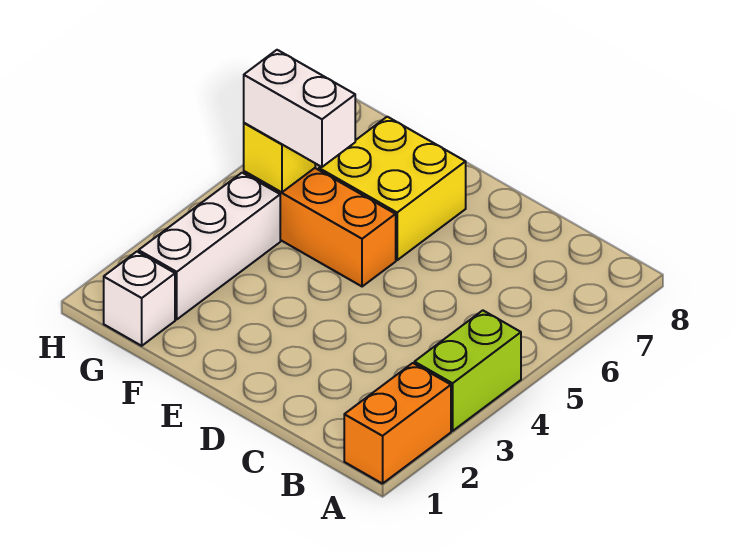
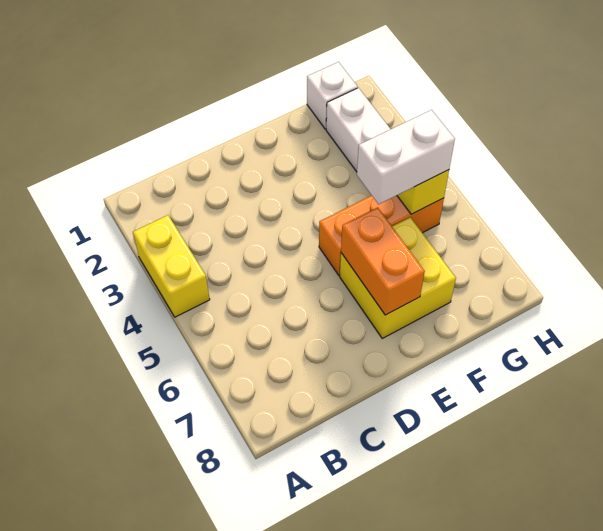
orange brick A1:A2 level 1 -> orange brick E6:E7 level 2
lime brick A3:A4 level 1 -> yellow brick A3:A4 level 1

